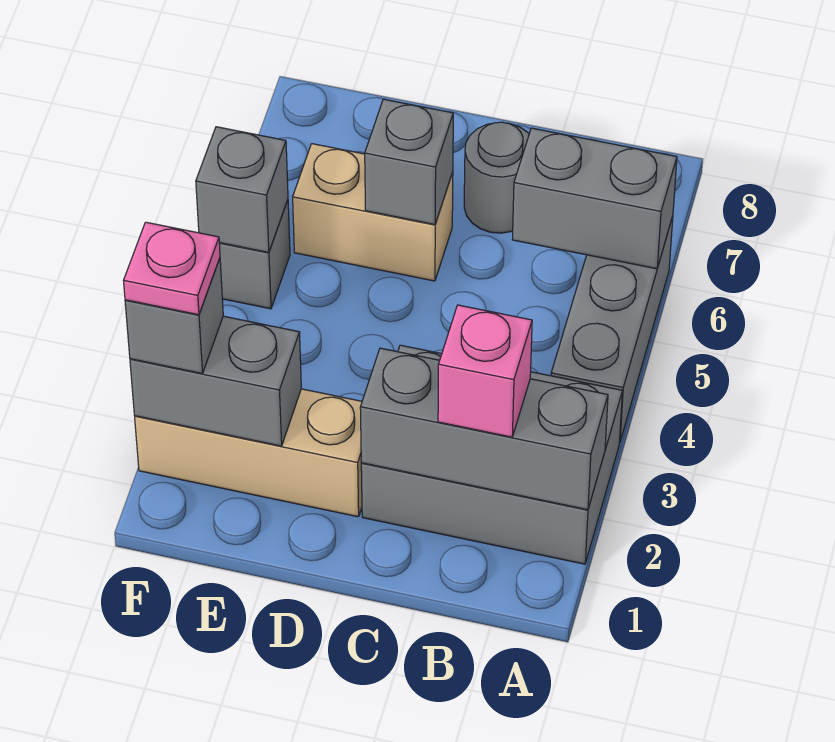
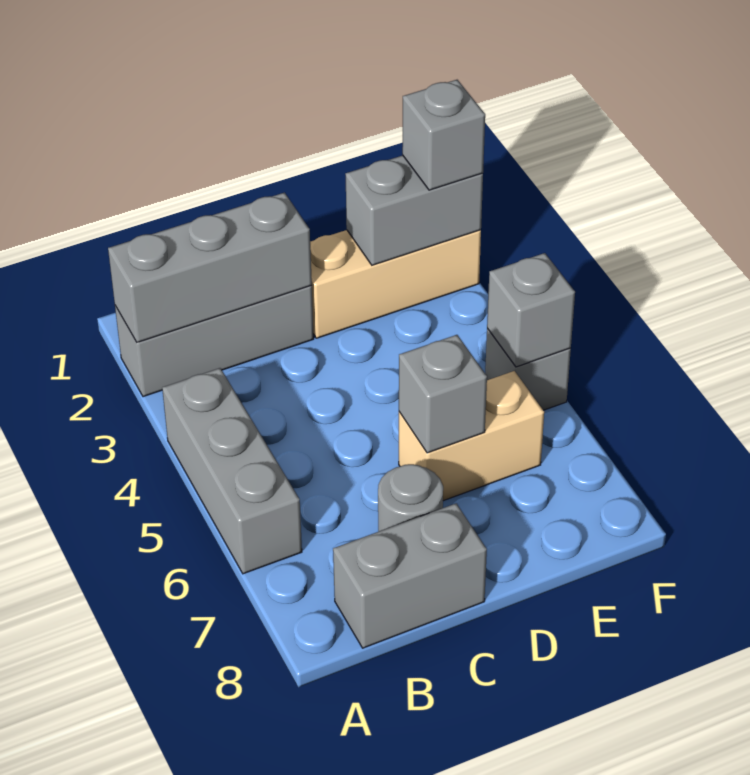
grey brick A2:C3 level 1 -> grey brick A2:C2 level 1
grey brick A6:B6 level 2 -> grey brick B8:C8 level 1
pink brick B2 level 3 -> none
pink plate F2 level 4 -> none

